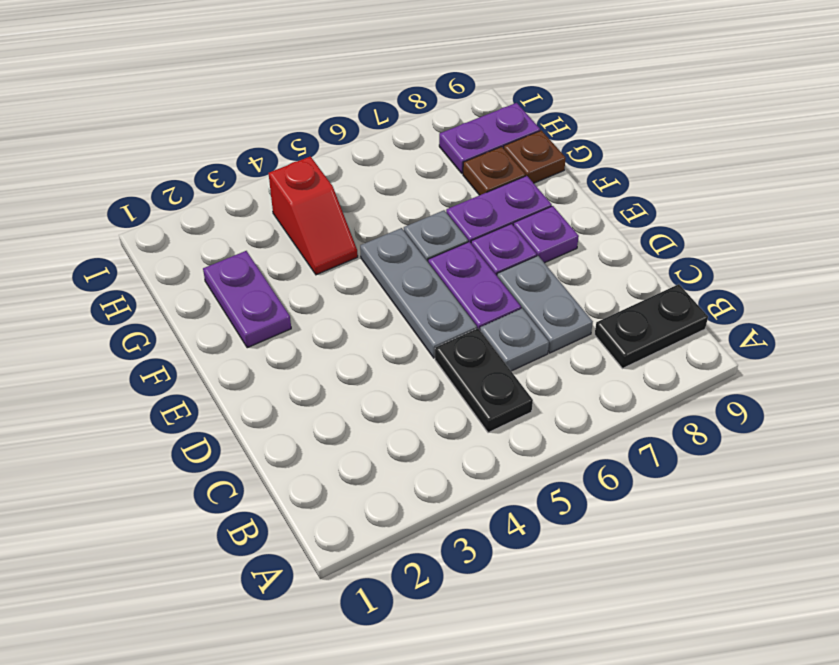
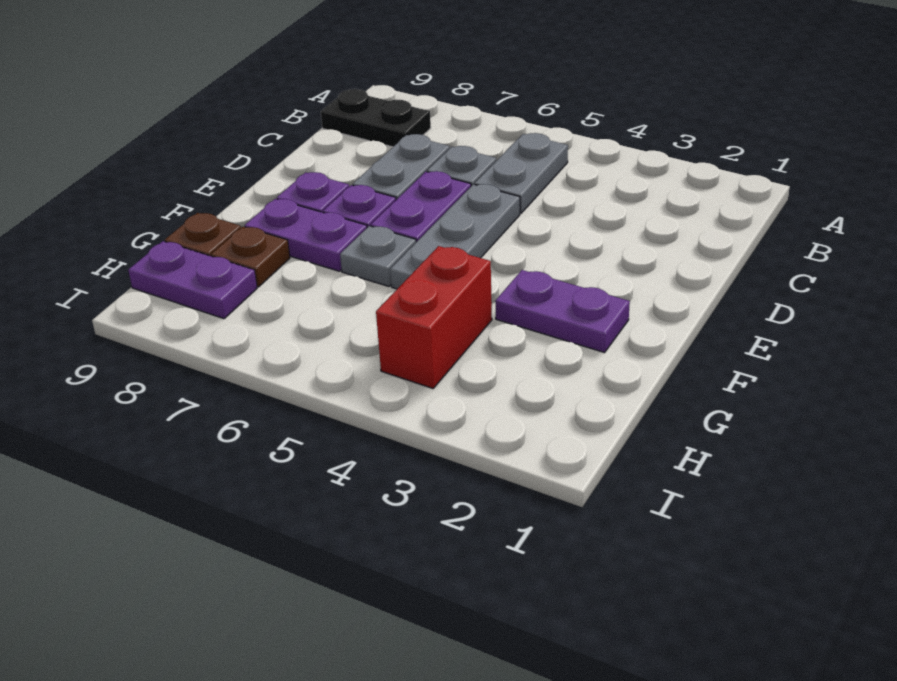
black plate B5:C5 level 1 -> grey plate B5:C5 level 1
purple plate F2:G2 level 1 -> purple plate F2:F3 level 1
red slope G4:H4 level 1 top H -> red brick G4:H4 level 1

